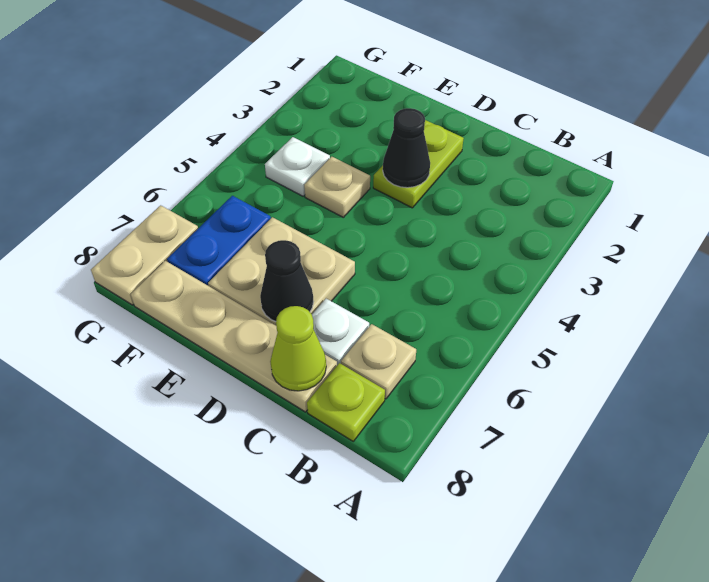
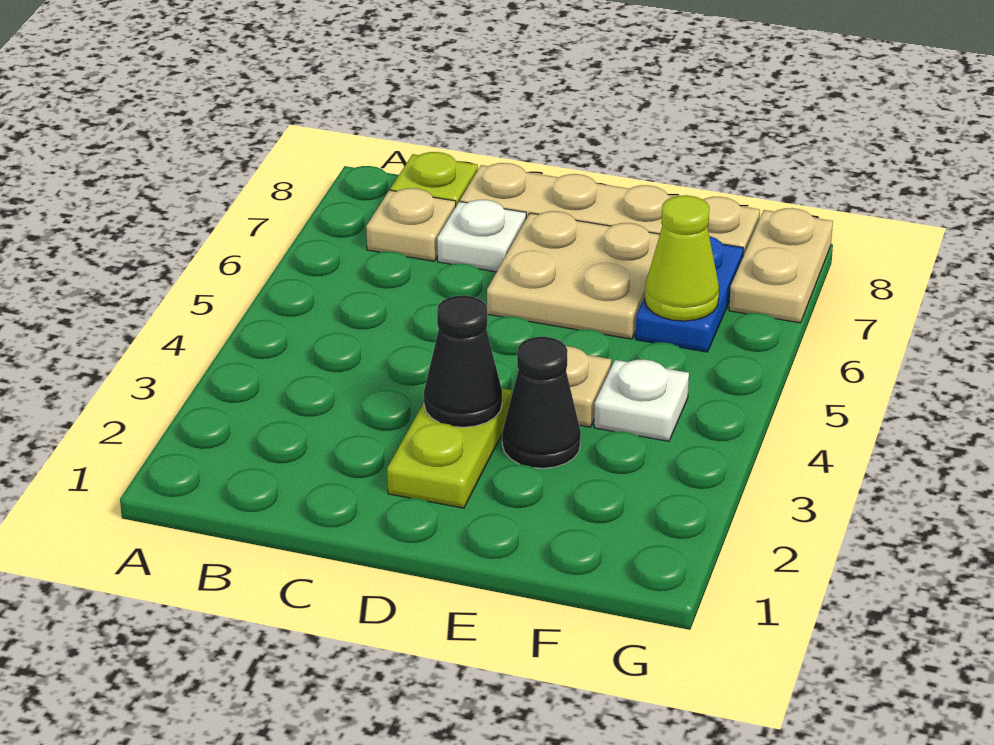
lime cone C8 level 2 -> lime cone F6 level 2
black cone D7 level 2 -> black cone E3 level 1

